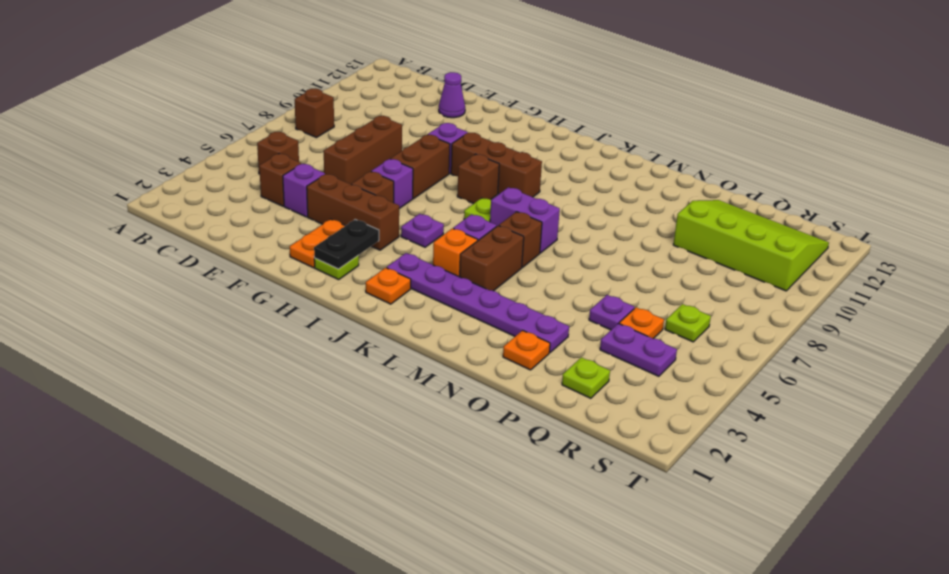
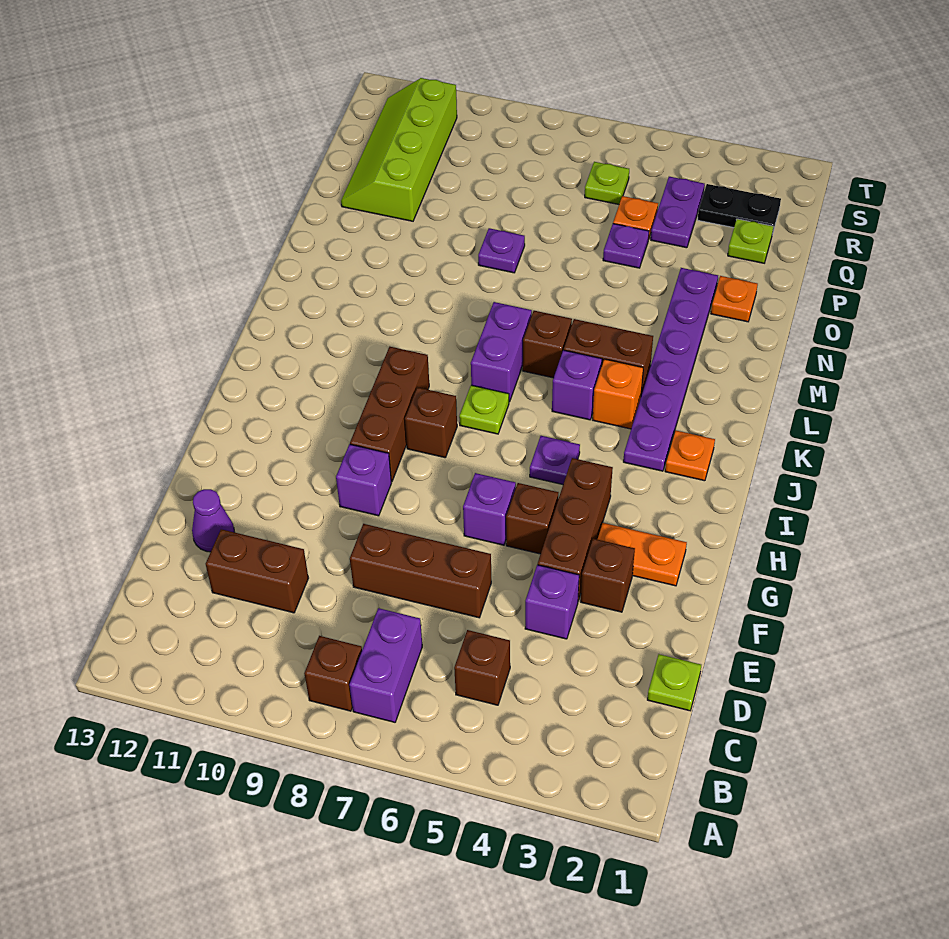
none -> purple brick B7:C7 level 1
brown brick D4 level 1 -> brown brick F3 level 1
brown brick G7:G8 level 1 -> brown brick D10:D11 level 1
lime plate H2 level 1 -> lime plate D1 level 1
black plate H2:H3 level 2 -> black plate R2:R3 level 1
none -> purple plate O8 level 1
lime slope P10:S12 level 1 top 10 -> lime slope P11:S12 level 1 top 11

